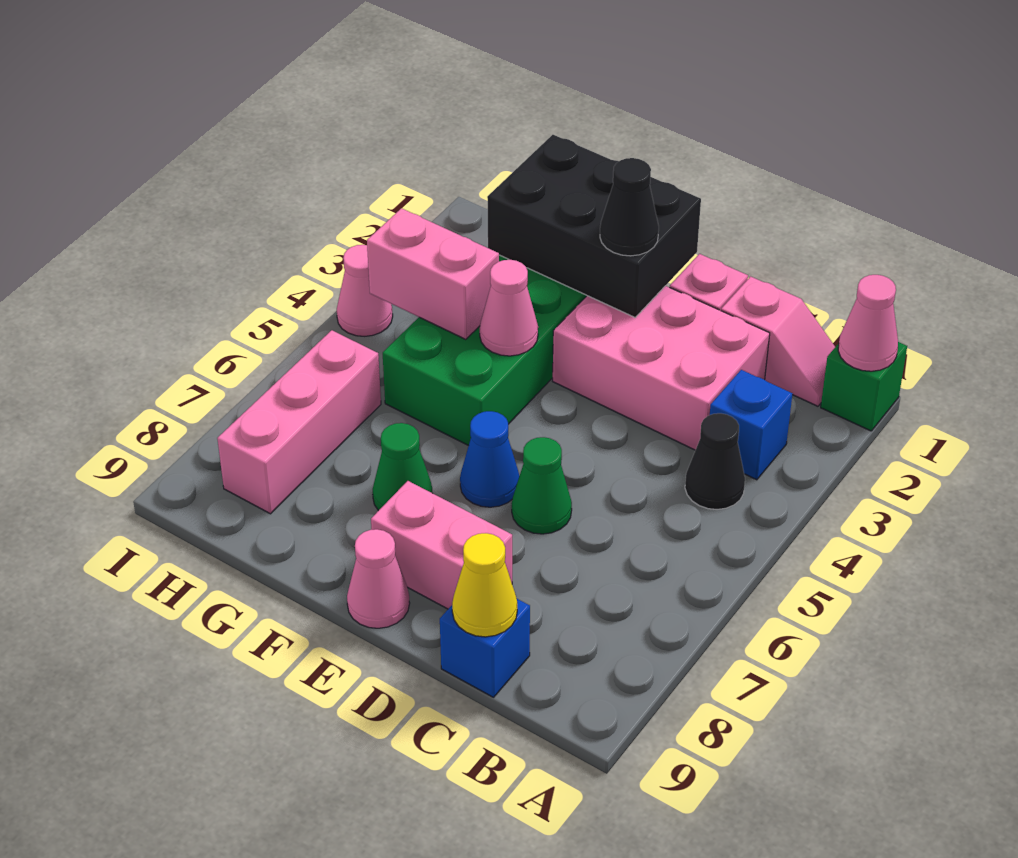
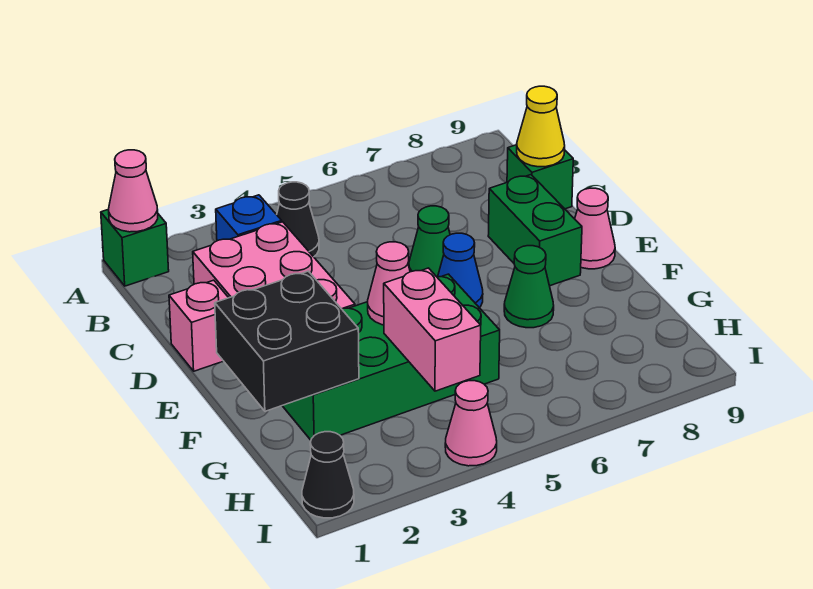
pink slope B1:C1 level 1 top C -> none
blue brick C9 level 1 -> green brick C9 level 1
pink brick D8:E8 level 1 -> green brick D8:E8 level 1
black brick E1:G2 level 2 -> black brick F1:G2 level 2
black cone E2 level 3 -> black cone I1 level 1
pink brick H6:H8 level 1 -> none

